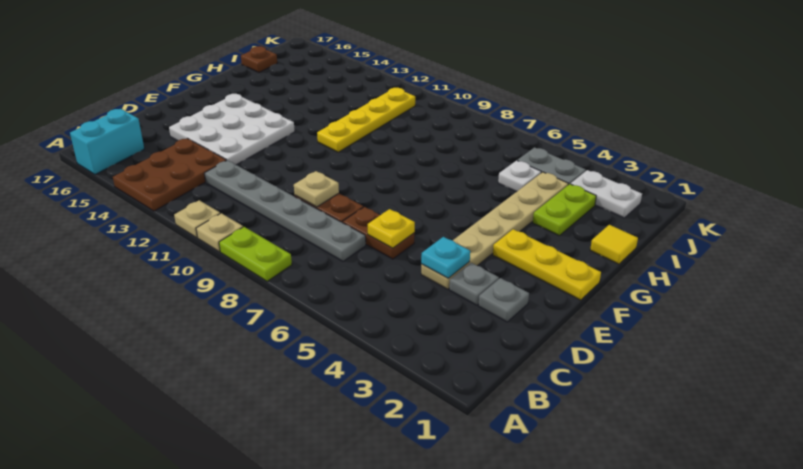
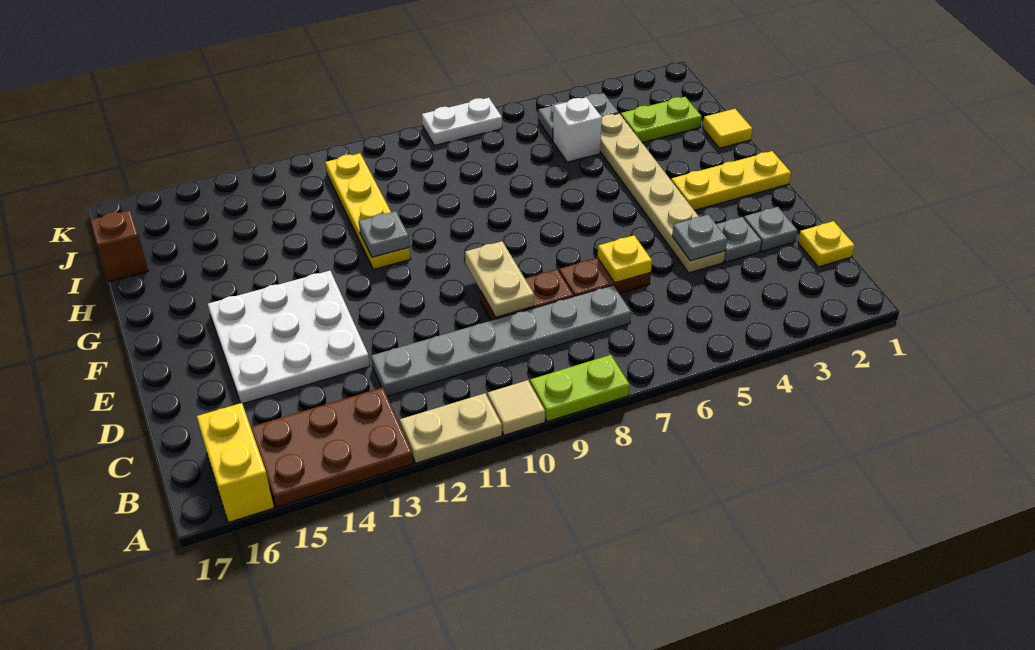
tan plate A10 level 1 -> tan tile A10 level 1
tan plate A11 level 1 -> tan plate A11:A12 level 1
brown plate A13:C14 level 1 -> brown plate A13:B15 level 1
cyan brick A16:B16 level 1 -> yellow brick A16:B16 level 1
none -> yellow plate C1 level 1
cyan plate D4 level 2 -> grey plate D4 level 2
tan plate D9 level 2 -> tan plate D9:E9 level 2
none -> grey plate G11 level 2
lime plate H3:I3 level 1 -> lime plate I2:I3 level 1
white plate I5 level 1 -> white brick I5 level 1
brown plate I17 level 1 -> brown brick I17 level 1
white plate J2:J3 level 1 -> white plate K7:K8 level 1

